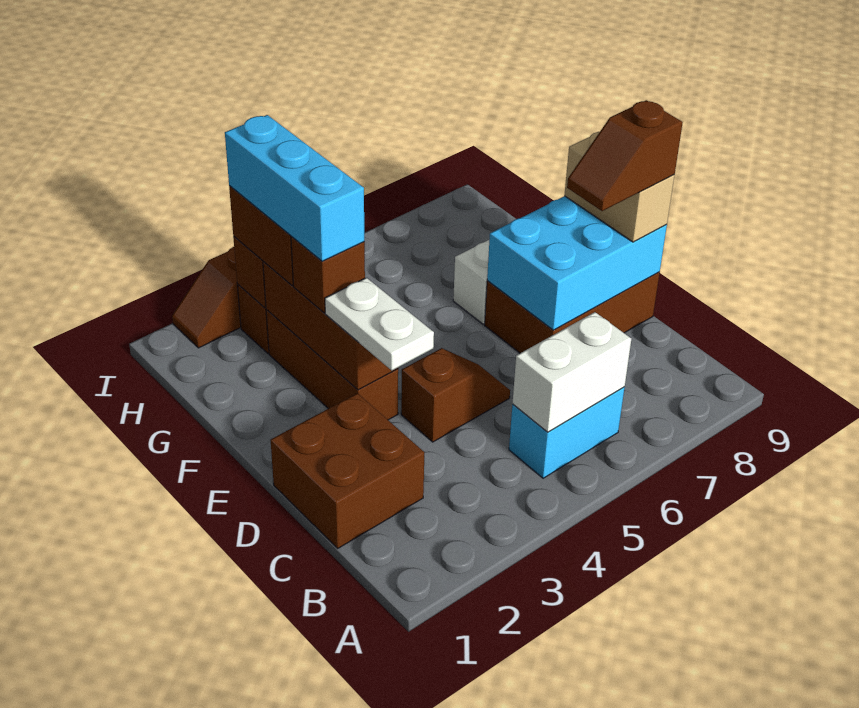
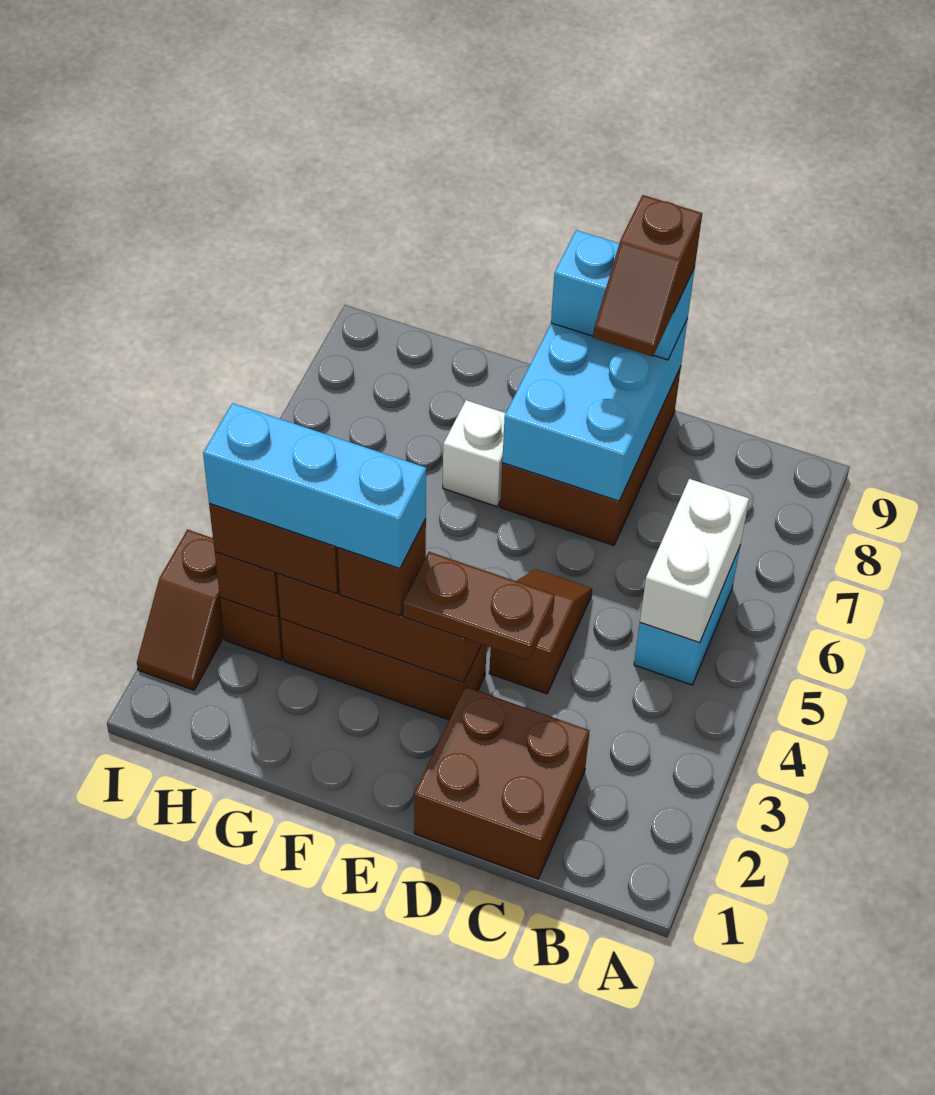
white plate D3:E3 level 3 -> brown plate D3:E3 level 3
tan brick D9:E9 level 3 -> cyan brick D9:E9 level 3

